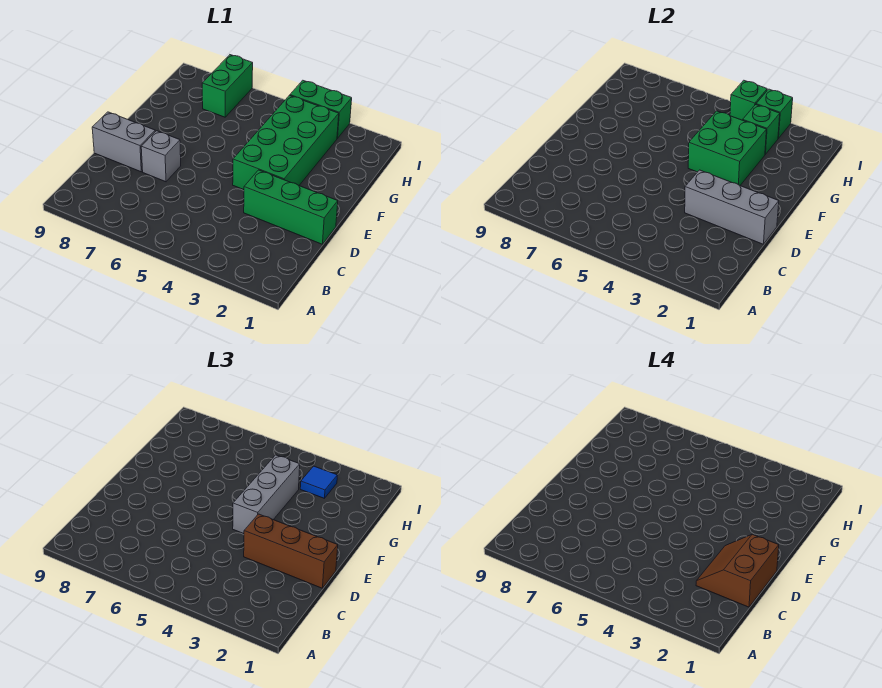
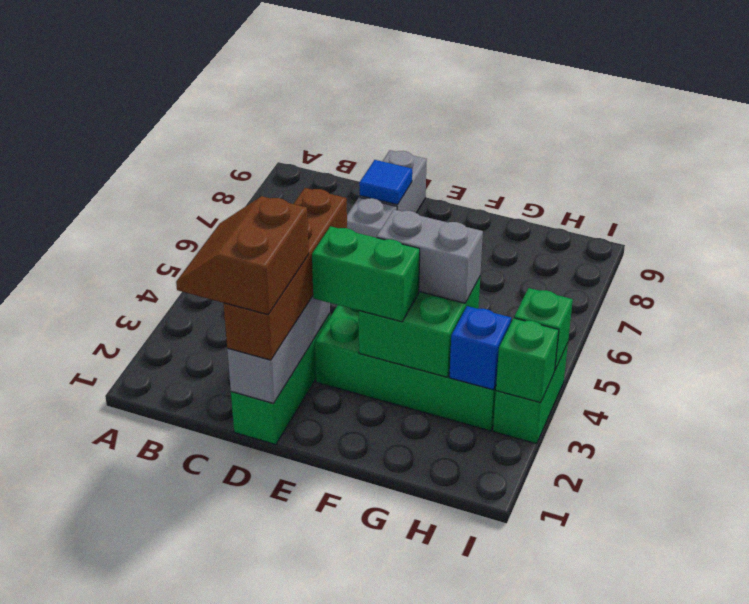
brown slope C1:D2 level 4 top 1 -> brown slope C1:D2 level 4 top D
brown brick D1:D3 level 3 -> brown brick D1:D4 level 3
grey brick E4:G4 level 3 -> grey brick F4:G4 level 3
green brick H3 level 2 -> blue brick H3 level 2
blue tile H3 level 3 -> blue tile D8 level 2
green brick H7:I7 level 1 -> green brick E3:F3 level 3

